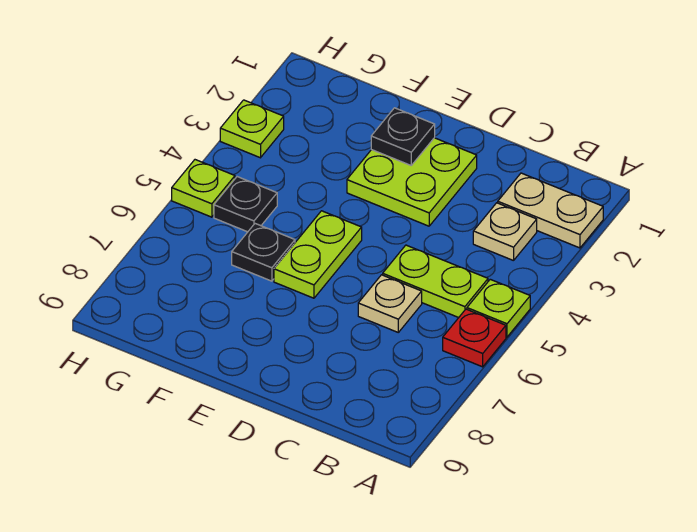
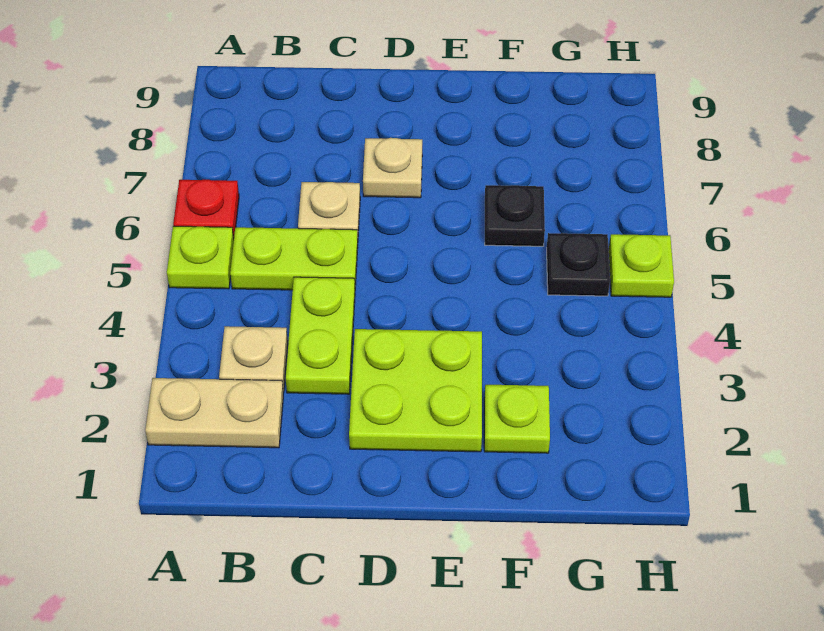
none -> tan plate D7 level 1
black plate E2 level 2 -> none
lime plate E5:E6 level 1 -> lime plate C3:C4 level 1
lime plate H3 level 1 -> lime plate F2 level 1

